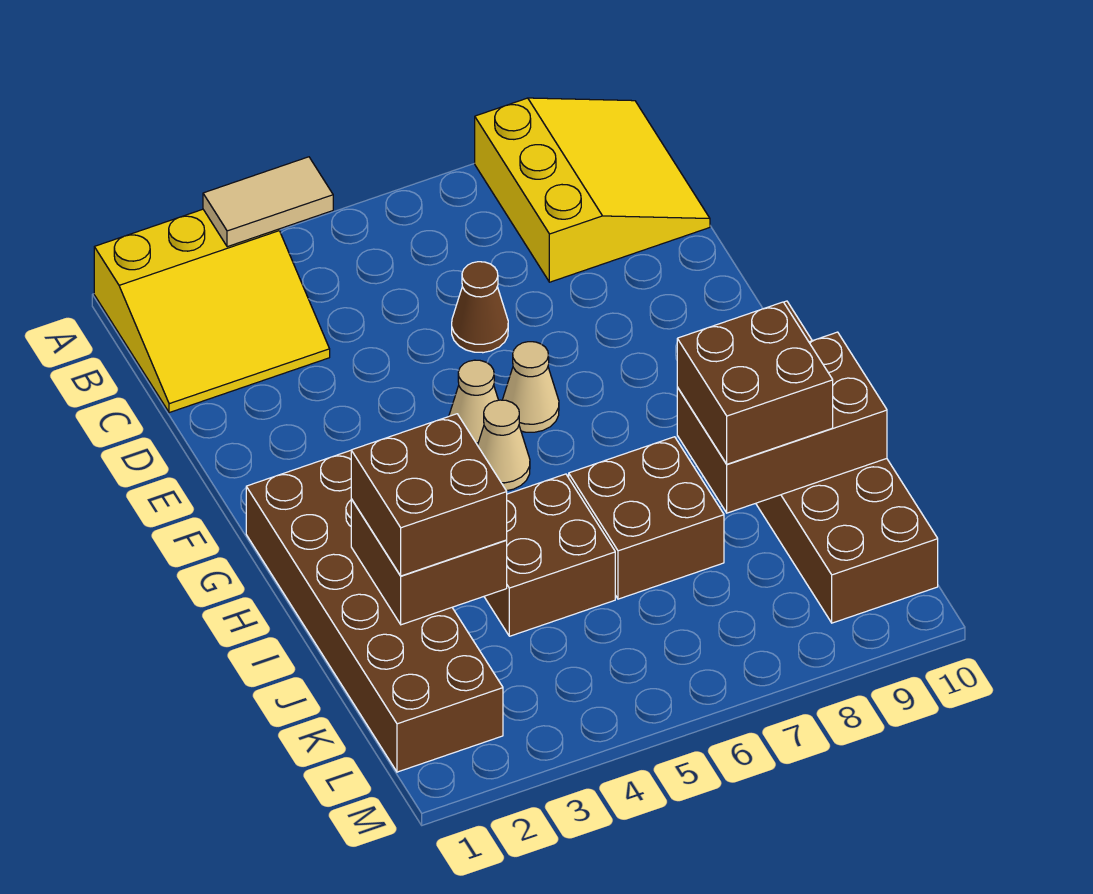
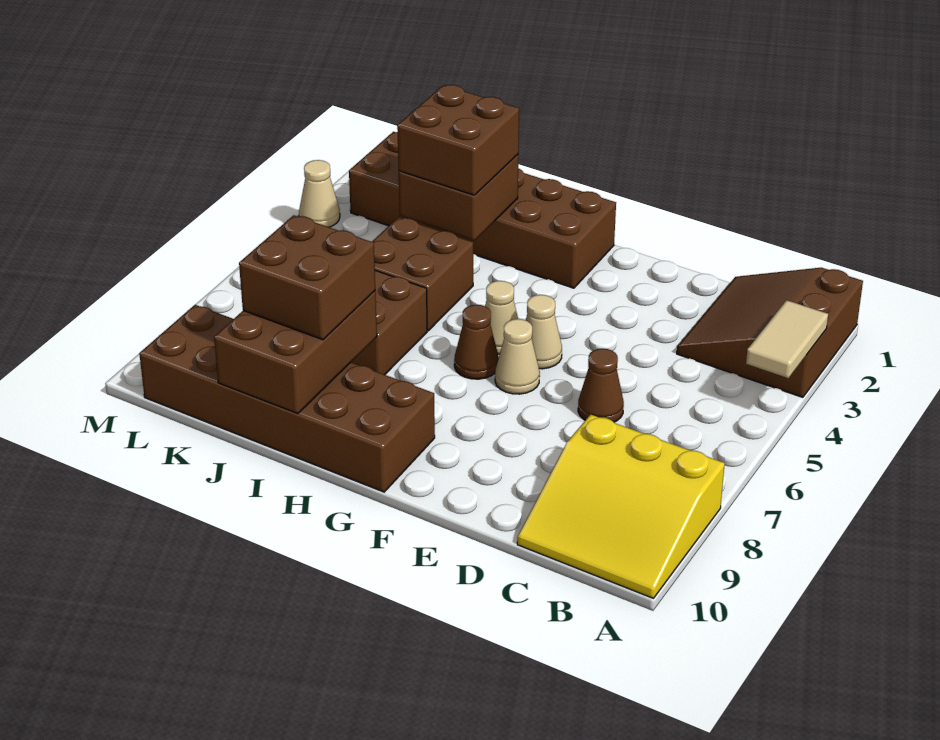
yellow slope A1:C3 level 1 top A -> brown slope A1:C3 level 1 top A
none -> brown cone G6 level 1
none -> tan cone M3 level 1

